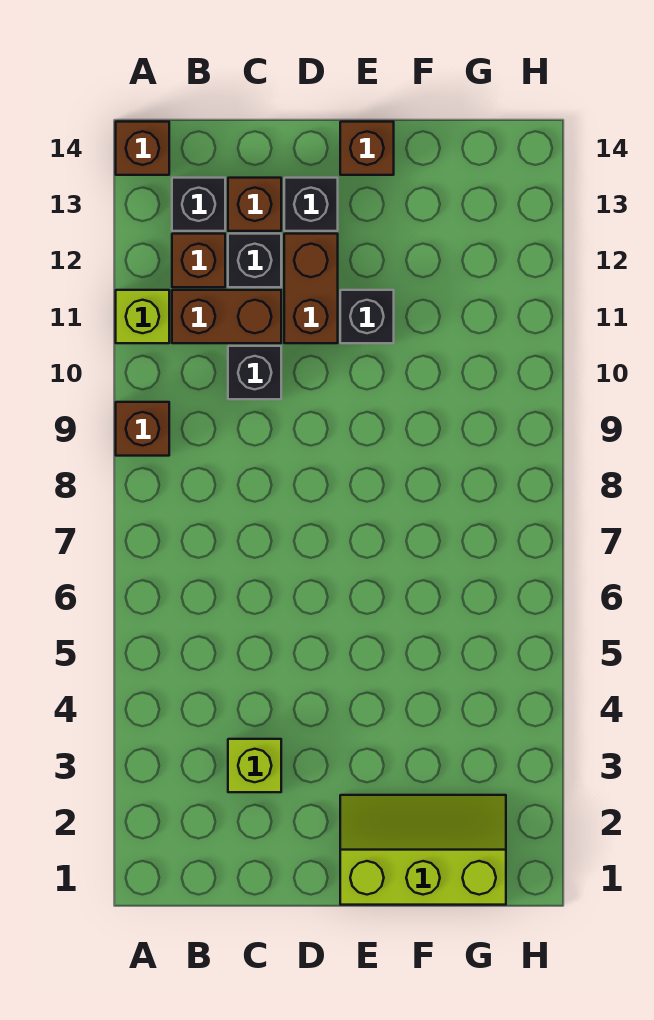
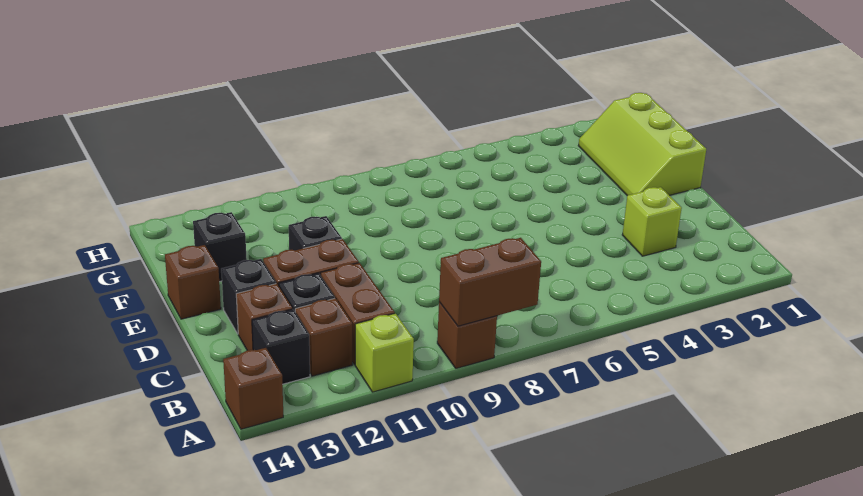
none -> brown brick A8:A9 level 2
black brick C10 level 1 -> black brick F13 level 1

